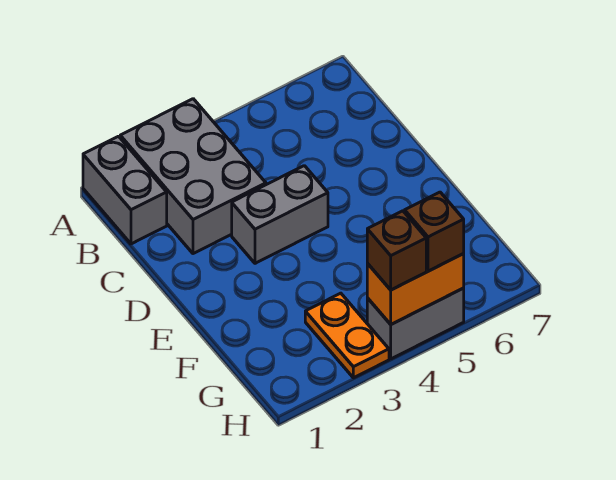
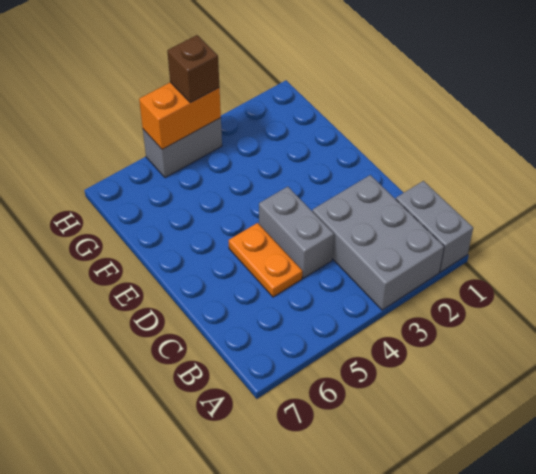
grey brick D3:D4 level 1 -> grey brick C4:D4 level 1
orange plate G3:H3 level 1 -> orange plate C5:D5 level 1
brown brick H5 level 3 -> none

